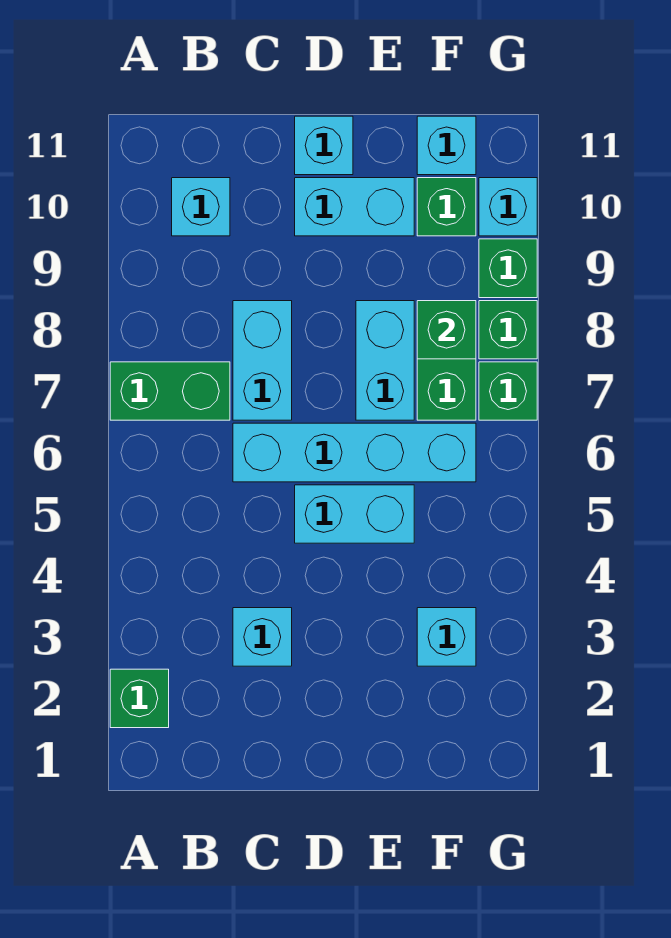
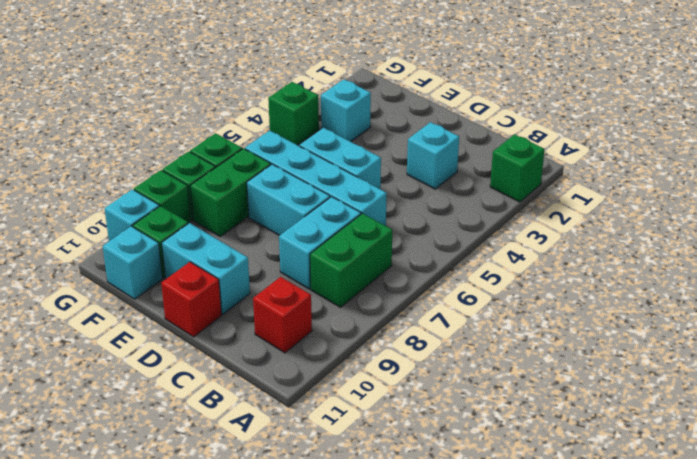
green brick A7:B7 level 1 -> green brick B7:B8 level 1
cyan brick B10 level 1 -> red brick B10 level 1
cyan brick D11 level 1 -> red brick D11 level 1
cyan brick E7:E8 level 1 -> cyan brick D7:E7 level 1
green brick F8 level 2 -> green brick G4 level 1

